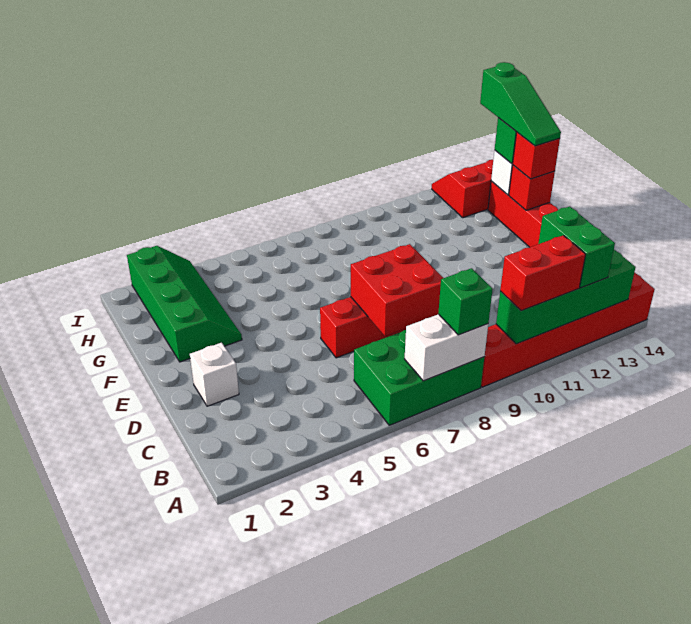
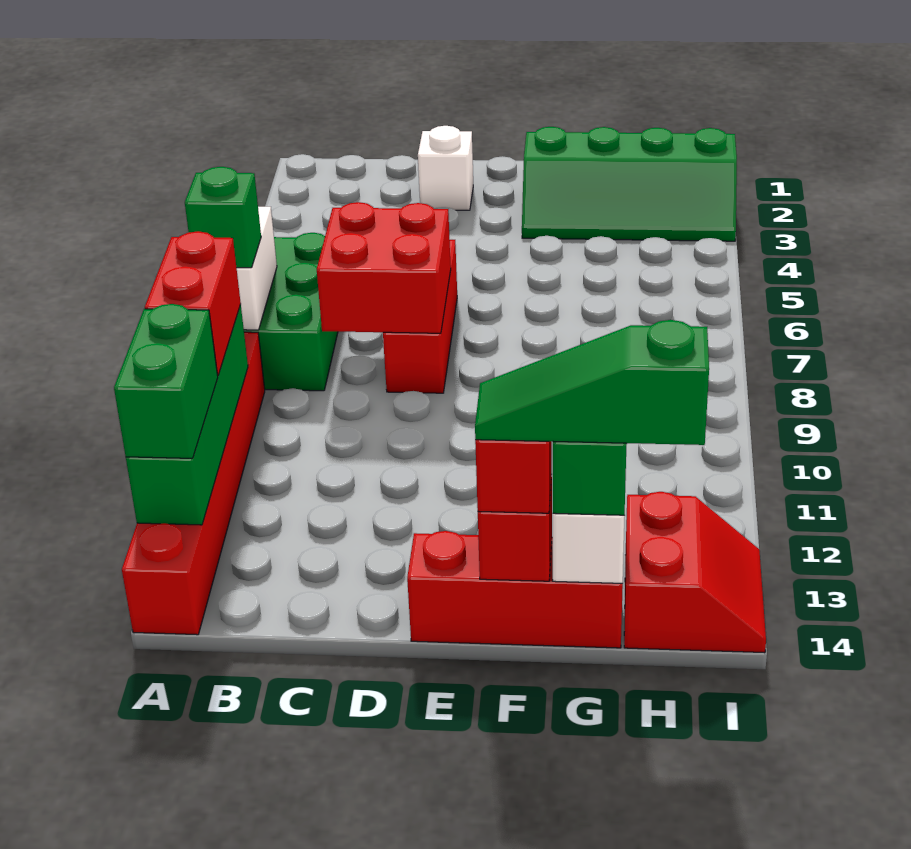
green brick A12:B12 level 3 -> green brick A12:A13 level 3

